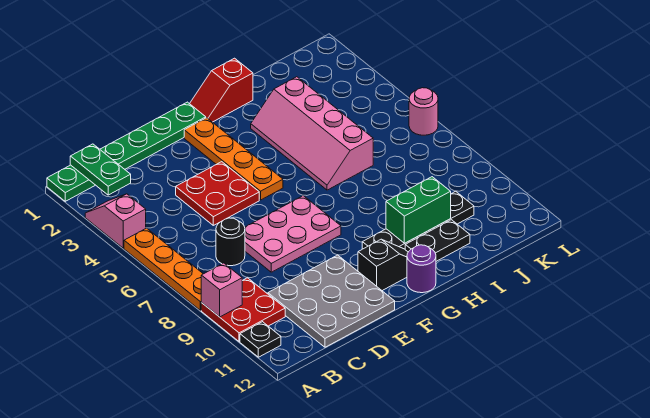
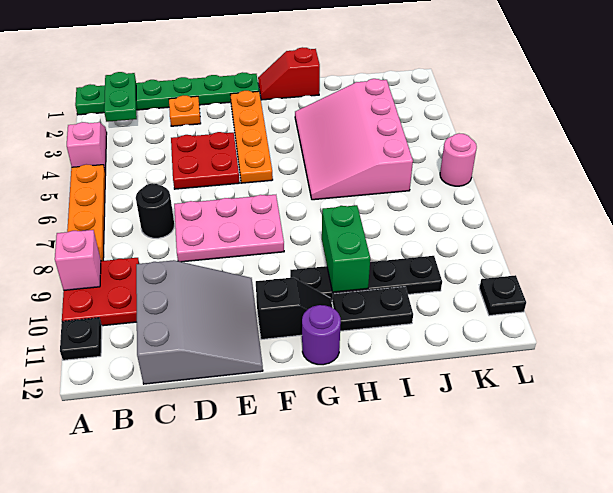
grey plate C10:E12 level 1 -> grey slope C10:E12 level 1 top C
none -> orange plate D2 level 1
pink slope H3:I6 level 1 top I -> pink slope H3:J6 level 1 top J
green brick H10:I10 level 2 -> green brick H9:H10 level 2
none -> black plate L11 level 1

